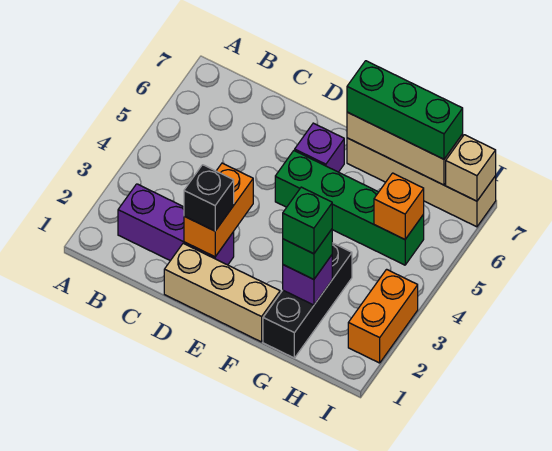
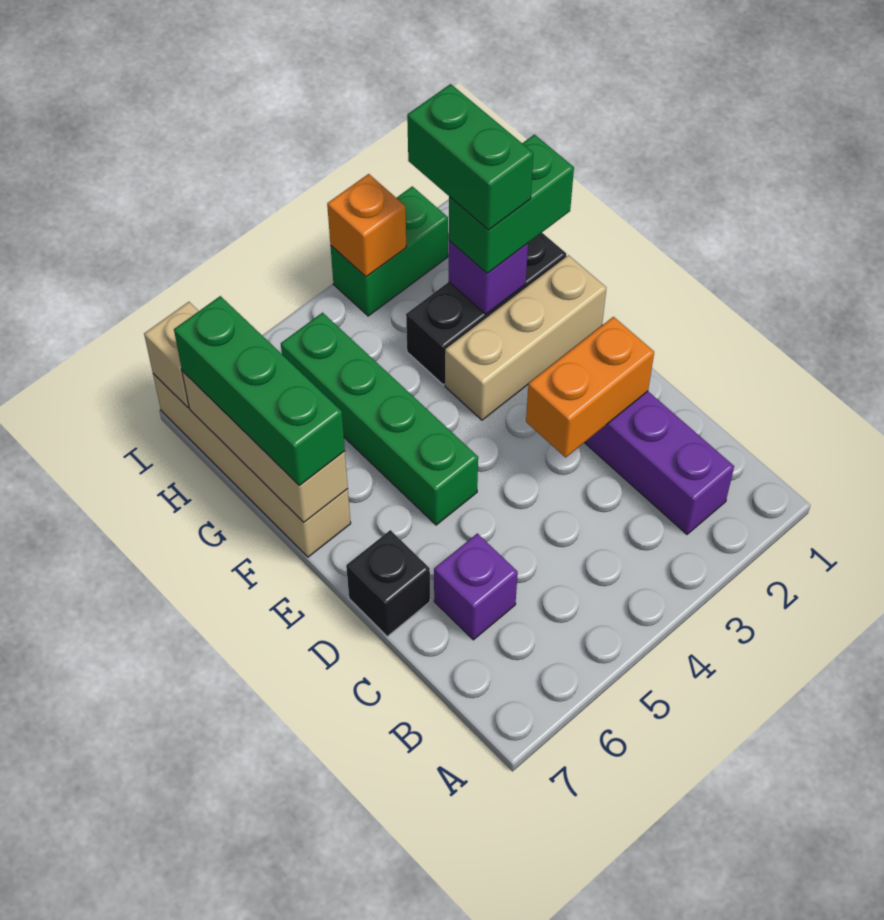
tan brick D1:F1 level 1 -> tan brick F1:F3 level 1
black brick D2 level 3 -> black brick D7 level 1
purple brick E6 level 1 -> purple brick C6 level 1
green brick G2 level 3 -> green brick G1:G2 level 3
green brick G2 level 4 -> green brick G2:H2 level 4
orange brick H5 level 2 -> orange brick I3 level 2
orange brick I2:I3 level 1 -> green brick I2:I3 level 1

